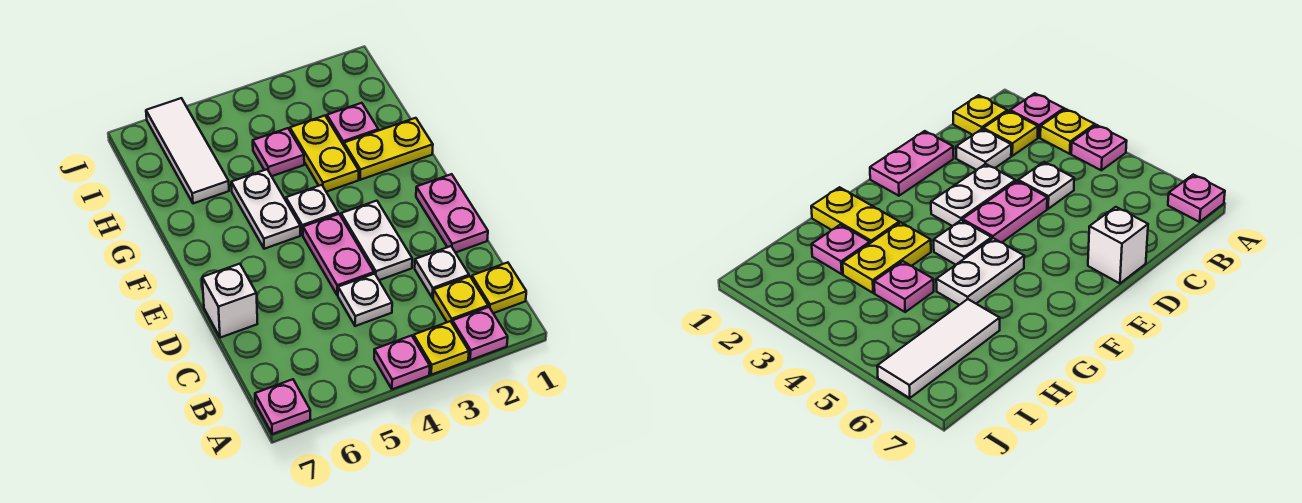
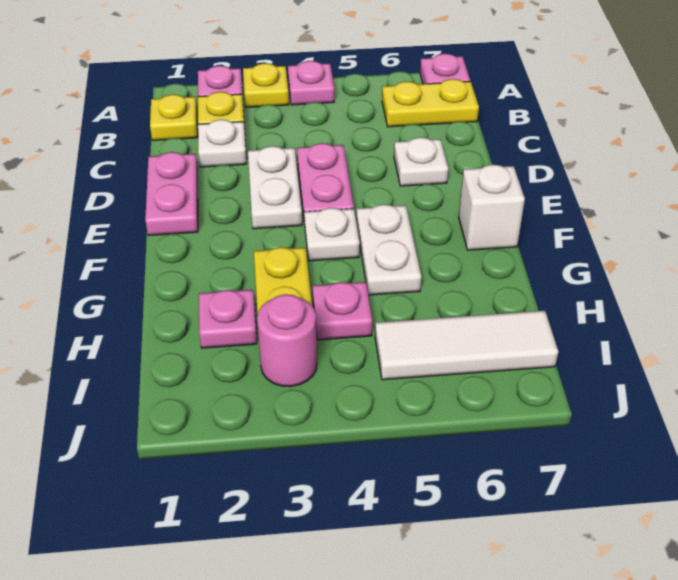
white plate C4 level 1 -> white plate D6 level 1
white brick D7 level 1 -> white brick F7 level 1
yellow plate G1:G2 level 1 -> yellow plate B6:B7 level 1
white tile H6:J6 level 1 -> white tile I5:I7 level 1
none -> pink round brick I3 level 1

